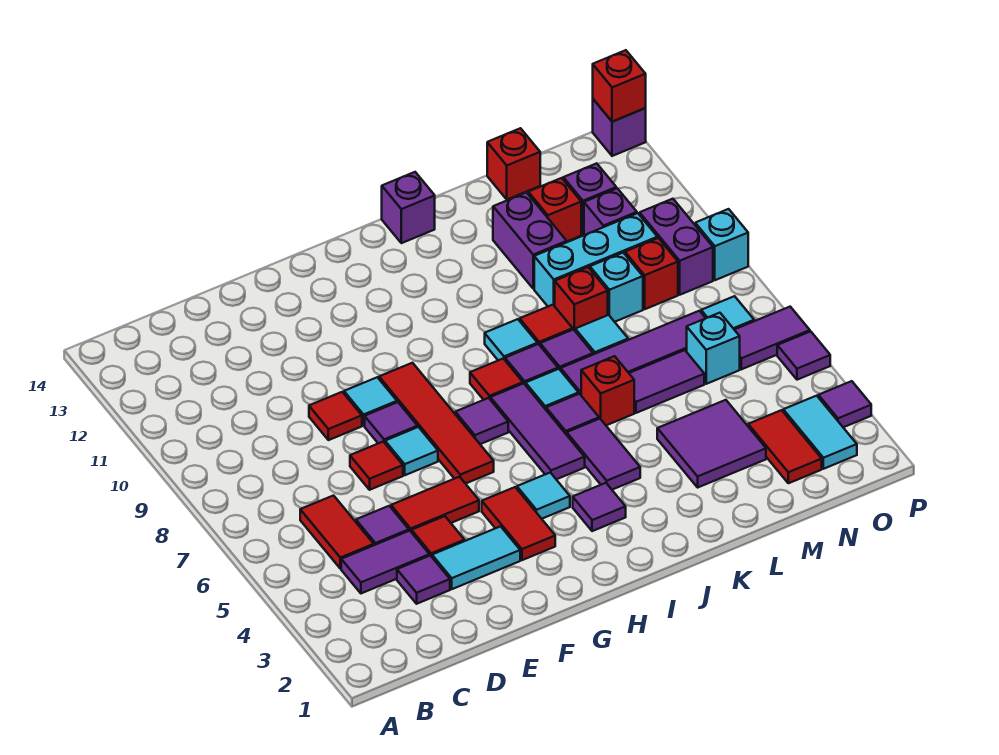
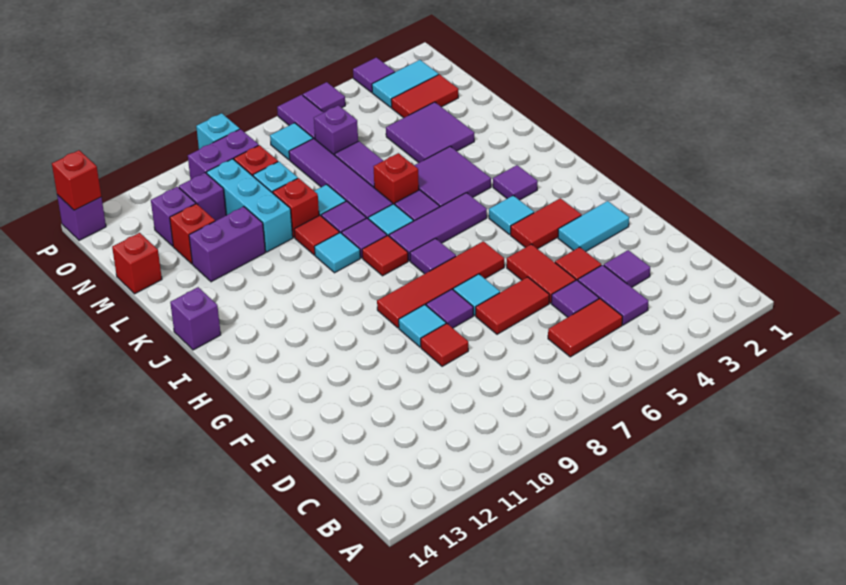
cyan tile E3:F3 level 1 -> cyan tile F2:F3 level 1
red tile E7 level 1 -> red tile E6:E7 level 1
purple tile J4:J5 level 1 -> purple tile J4:K5 level 1
cyan brick N6 level 1 -> purple brick N6 level 1

